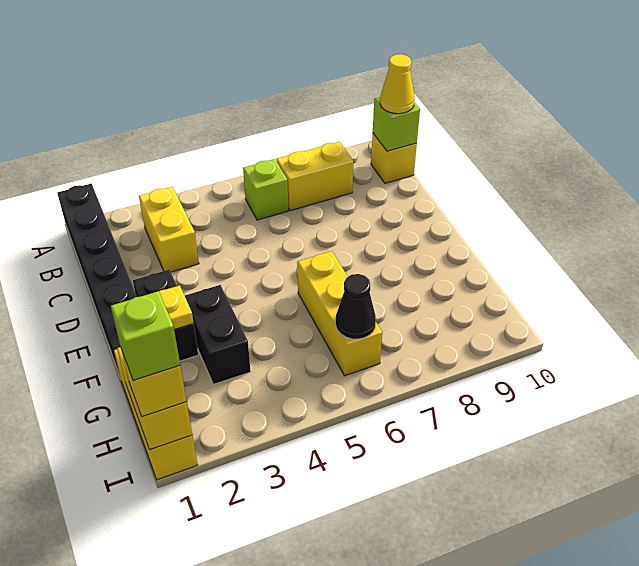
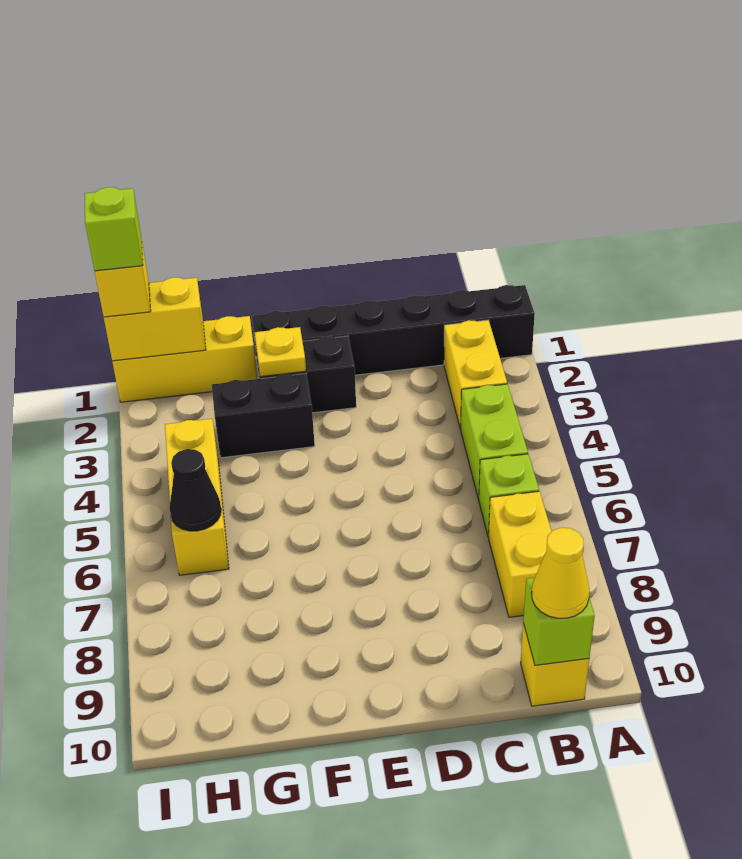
yellow brick B3:C3 level 1 -> yellow brick B2:B3 level 1
none -> lime brick B4:B5 level 1
yellow brick F6:H6 level 1 -> yellow brick H4:H6 level 1

